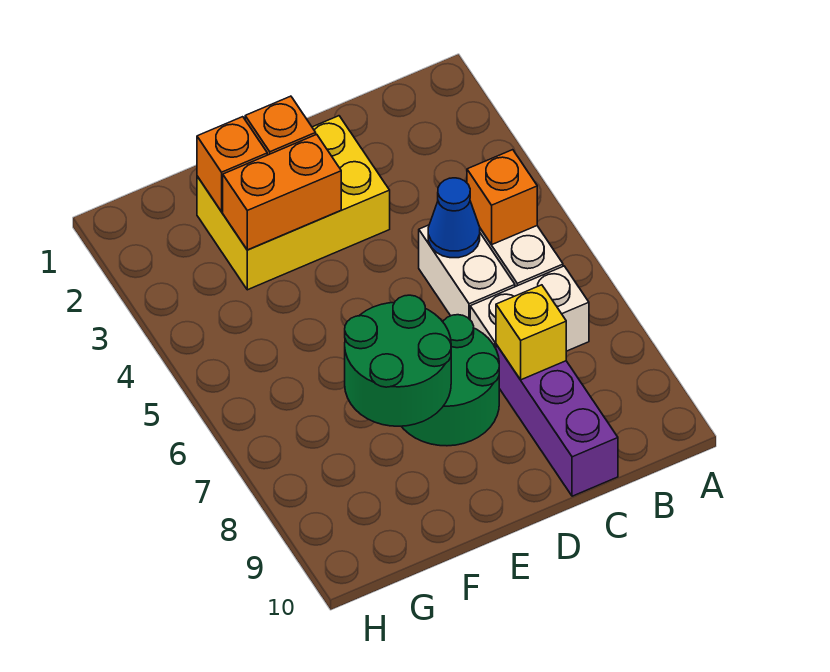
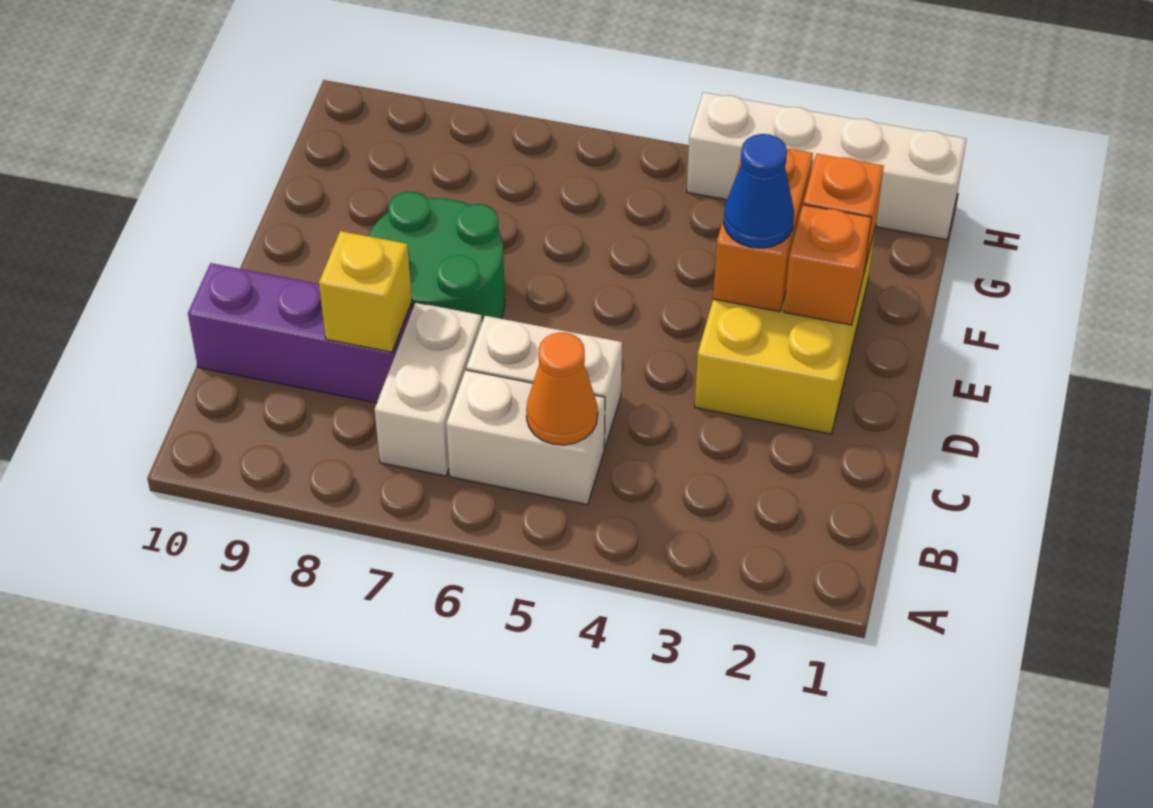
orange brick B5 level 2 -> orange cone B5 level 2
blue cone C5 level 2 -> blue cone E3 level 3
green round brick E7:F8 level 2 -> none
none -> white brick H1:H4 level 1

